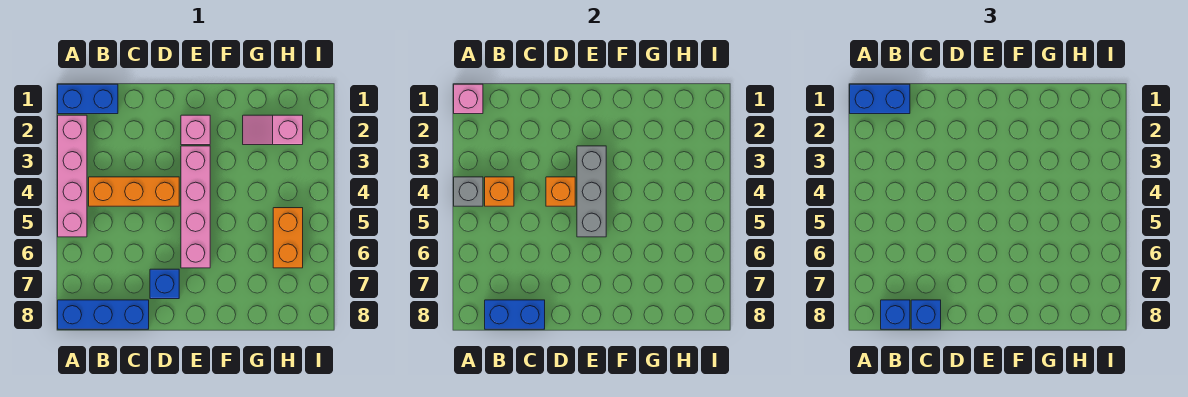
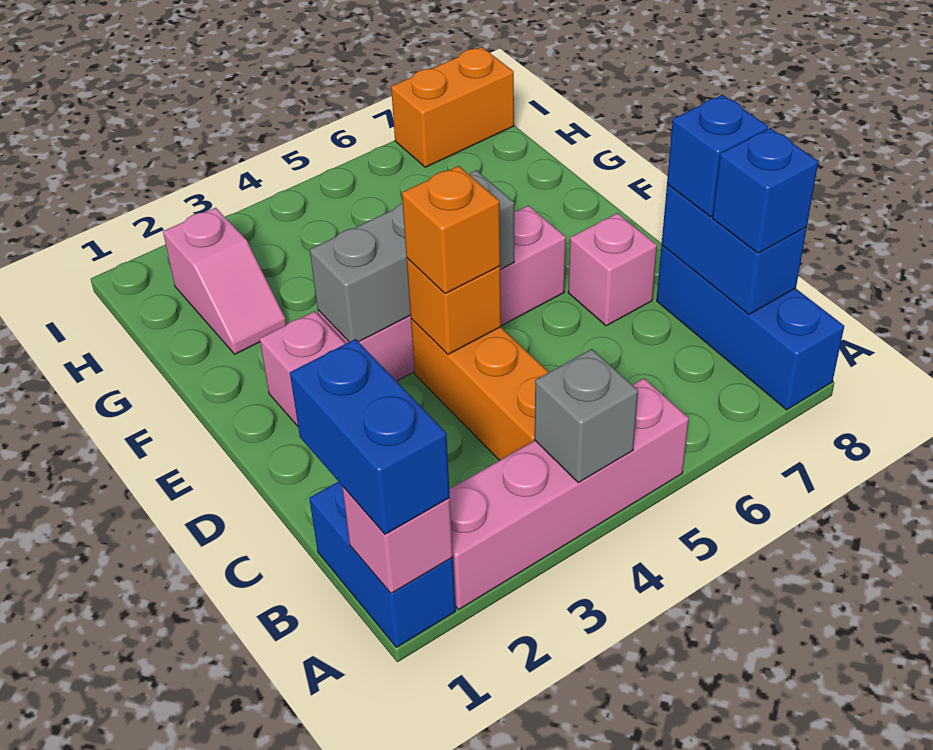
orange brick B4 level 2 -> orange brick D4 level 3
blue brick D7 level 1 -> pink brick D7 level 1
orange brick H5:H6 level 1 -> orange brick I7:I8 level 1

